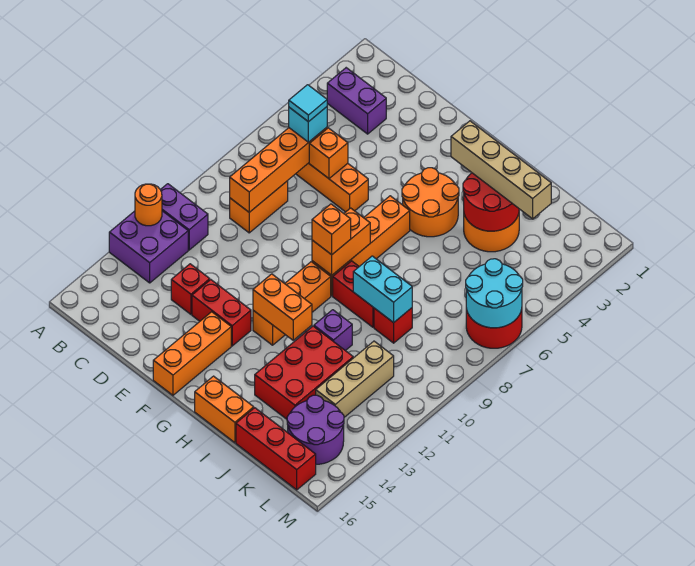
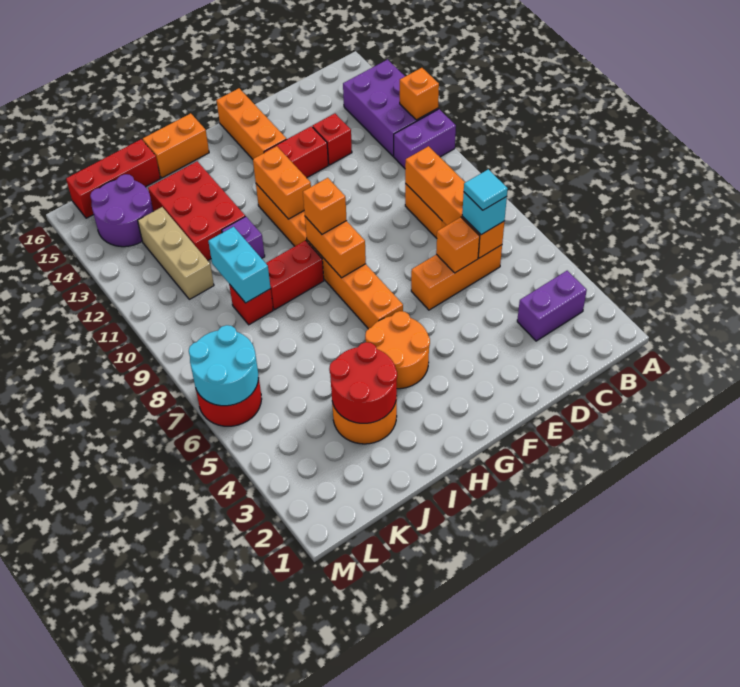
purple brick A12:B13 level 1 -> purple brick A12:B14 level 1
orange round brick A12 level 2 -> orange brick A12 level 2
orange brick G12:H12 level 2 -> orange brick G11:G12 level 2
tan brick H3:K3 level 3 -> none
cyan brick I9:J9 level 2 -> cyan brick J9:J10 level 2

